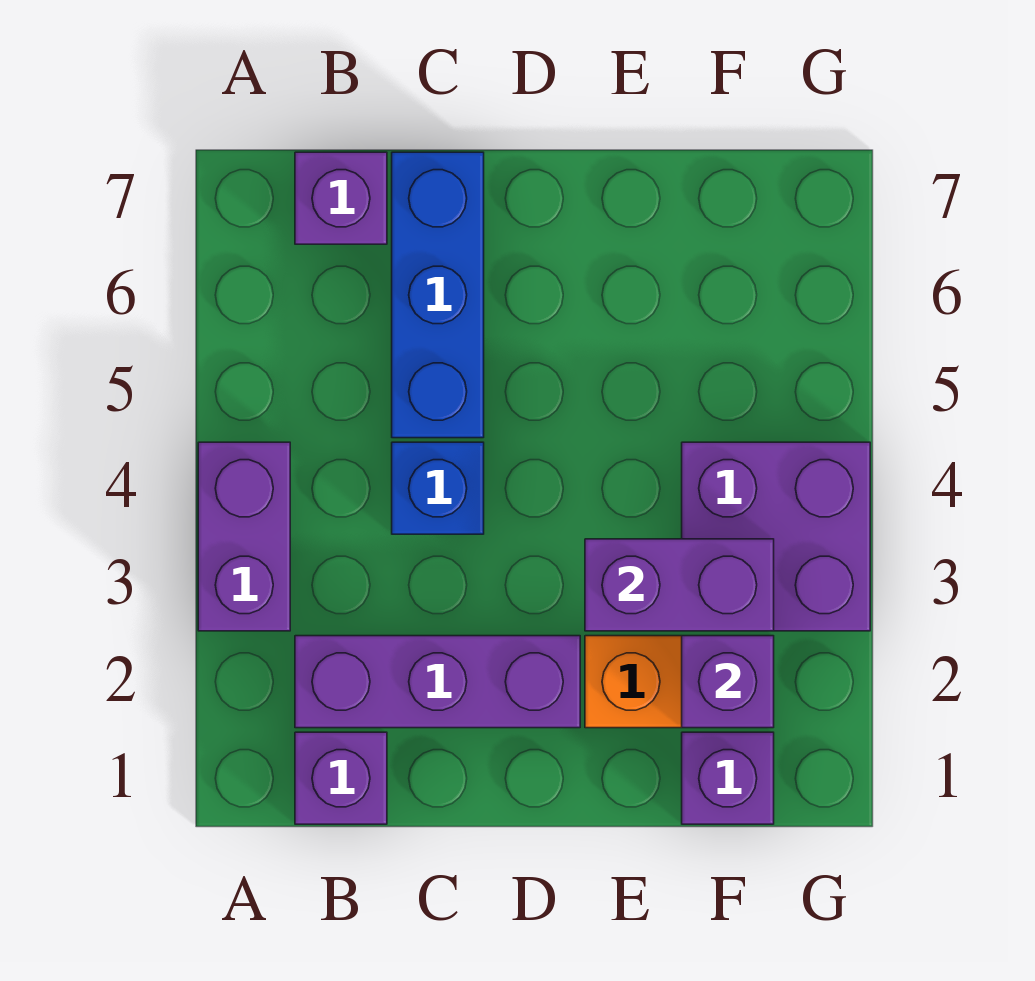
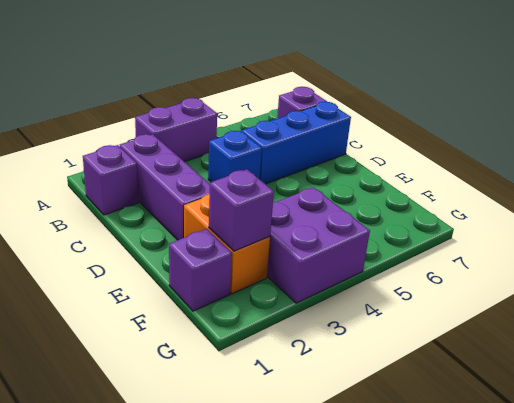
purple brick E3:F3 level 2 -> none

